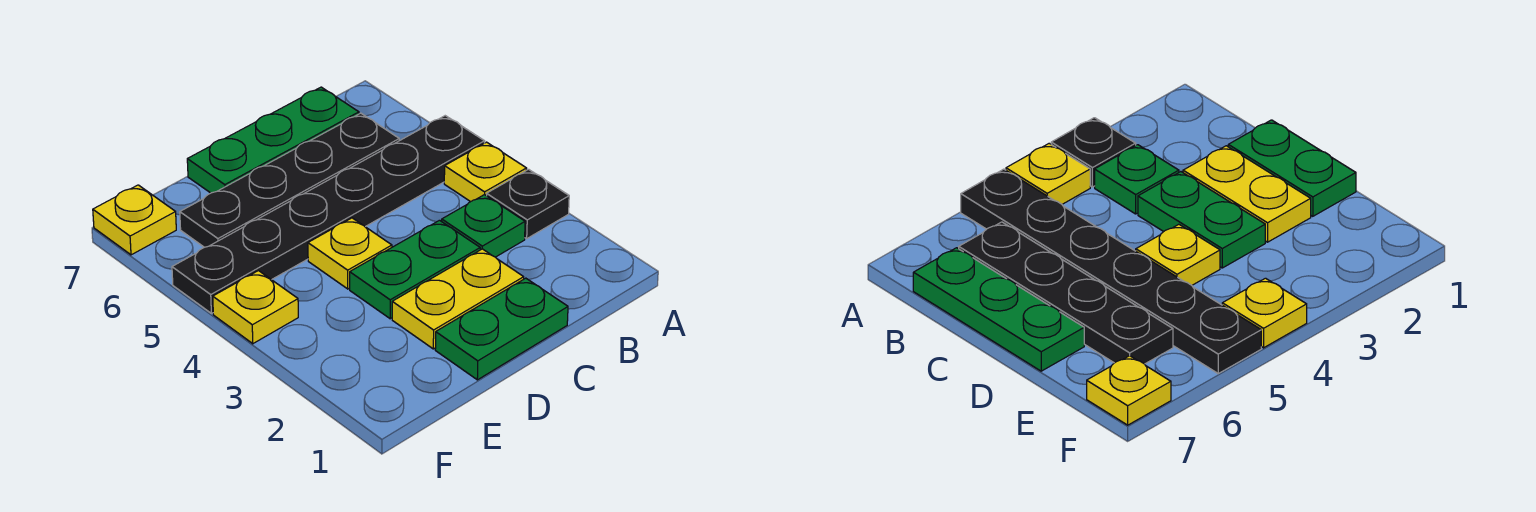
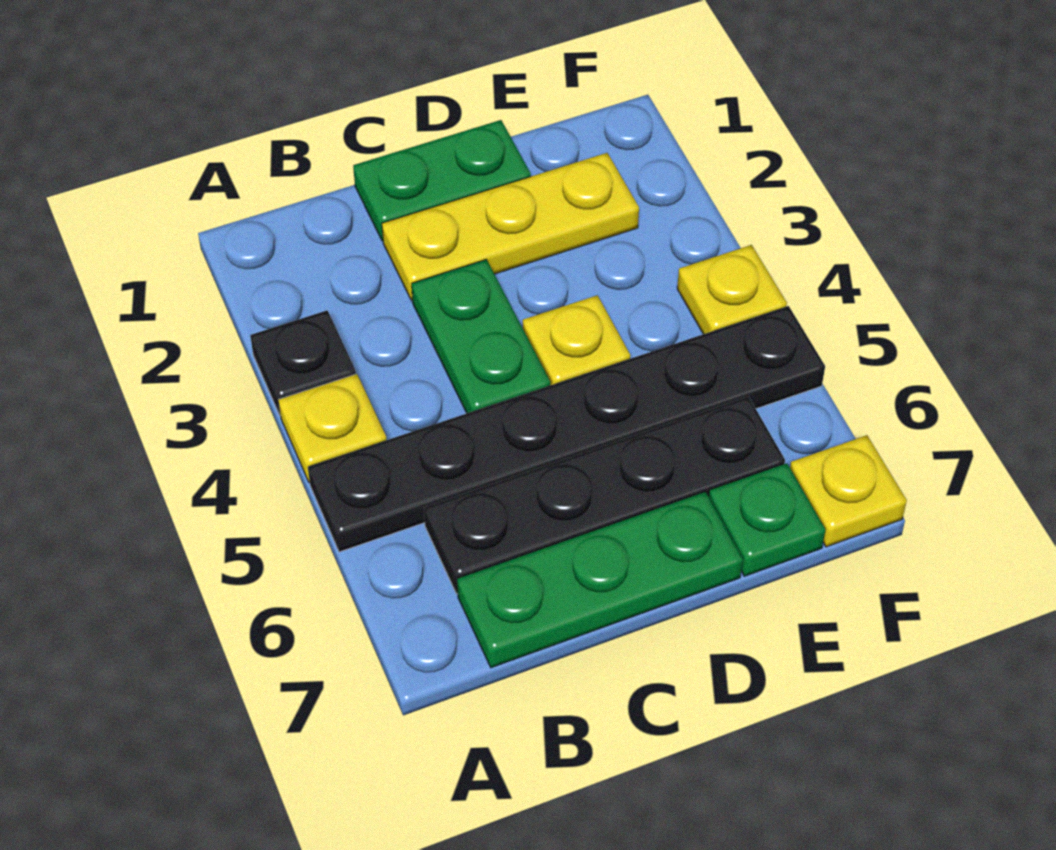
green plate B3 level 1 -> green plate E7 level 1
yellow plate C2:D2 level 1 -> yellow plate C2:E2 level 1
green plate C3:D3 level 1 -> green plate C3:C4 level 1

